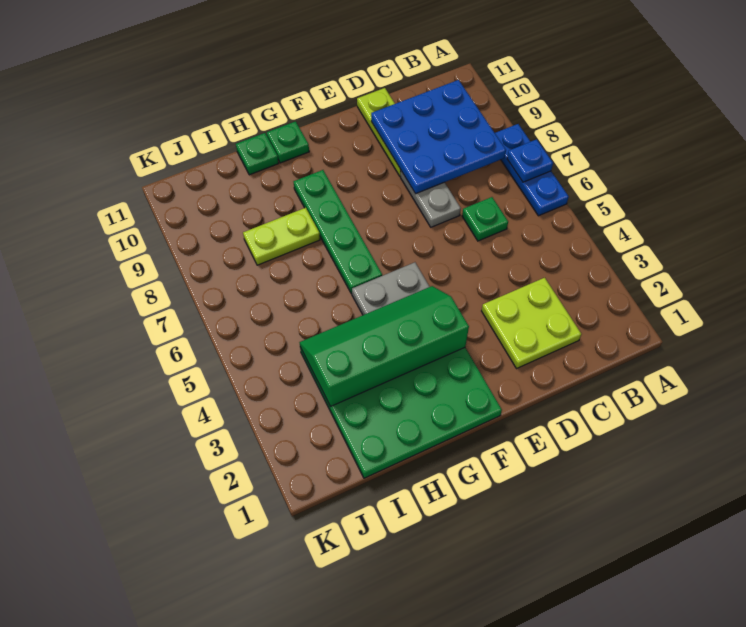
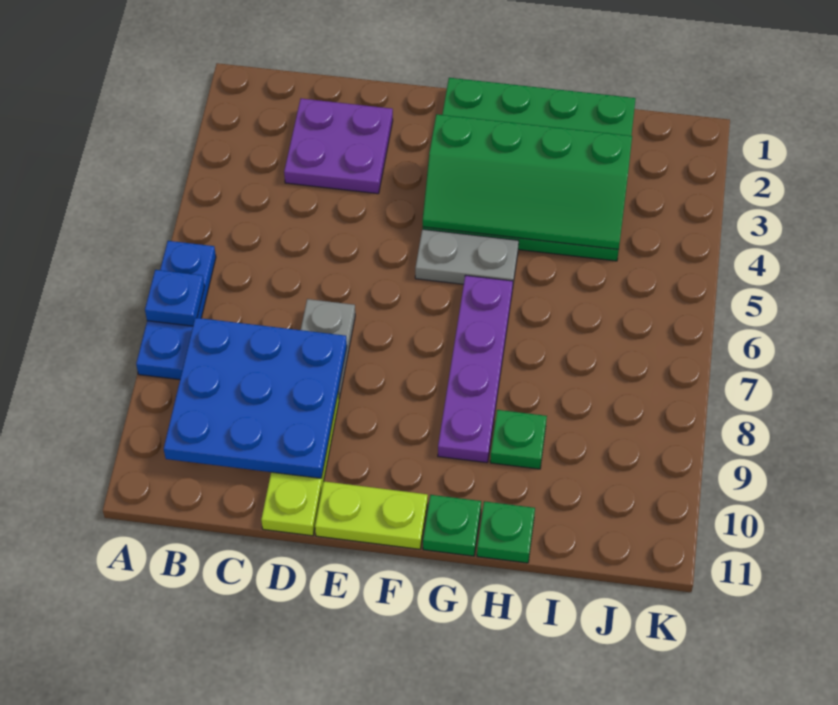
lime plate C2:D3 level 1 -> purple plate C2:D3 level 1
green plate C6 level 1 -> green plate H9 level 1
green plate G6:G9 level 1 -> purple plate G6:G9 level 1
lime plate H8:I8 level 1 -> lime plate E11:F11 level 1

